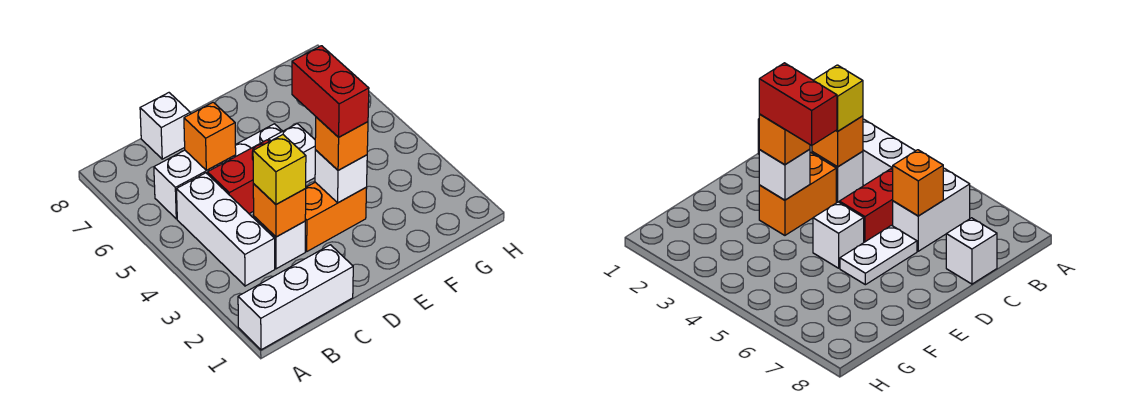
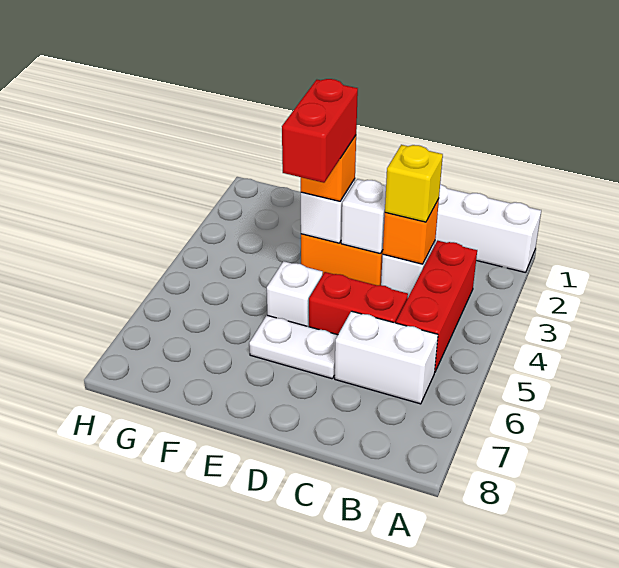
white brick B3:B5 level 1 -> red brick B3:B5 level 1
orange brick C6 level 2 -> none
white brick C8 level 1 -> white brick D3 level 2

